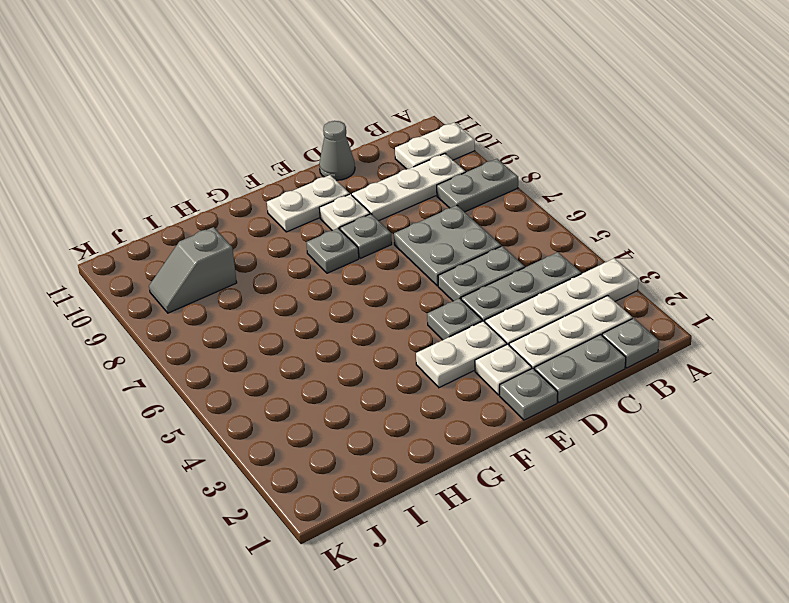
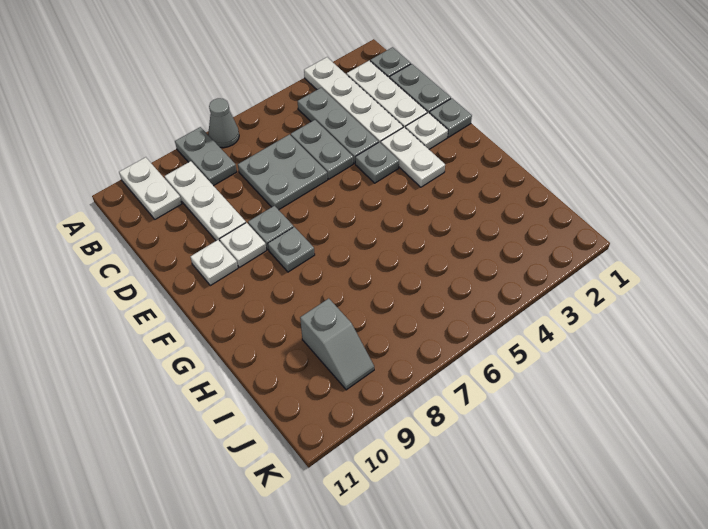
grey cone D11 level 1 -> grey cone A7 level 1
white plate E10:F10 level 1 -> white plate E10 level 1

